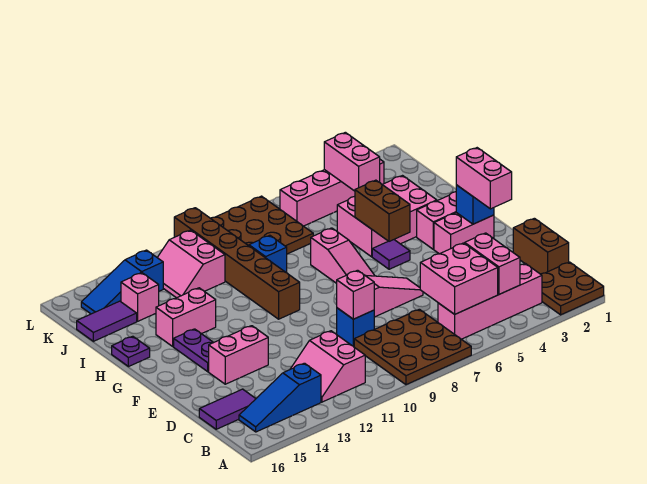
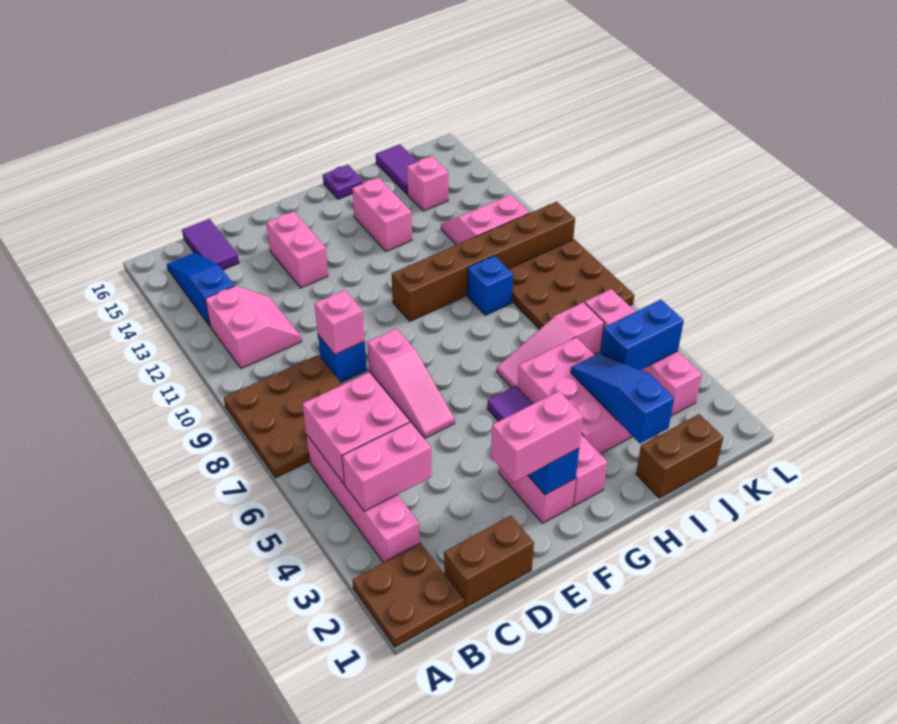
pink slope B11:C12 level 1 top 11 -> pink slope B11:C12 level 1 top B
pink slope F7:H7 level 1 top H -> pink slope H6:J6 level 1 top J
purple plate F14:G14 level 1 -> none
brown brick G5:H5 level 2 -> brown brick I1:J1 level 1
pink brick J4:K4 level 2 -> blue brick J4:K4 level 2
blue slope K13:K15 level 1 top 13 -> blue slope I2:I4 level 2 top 2

